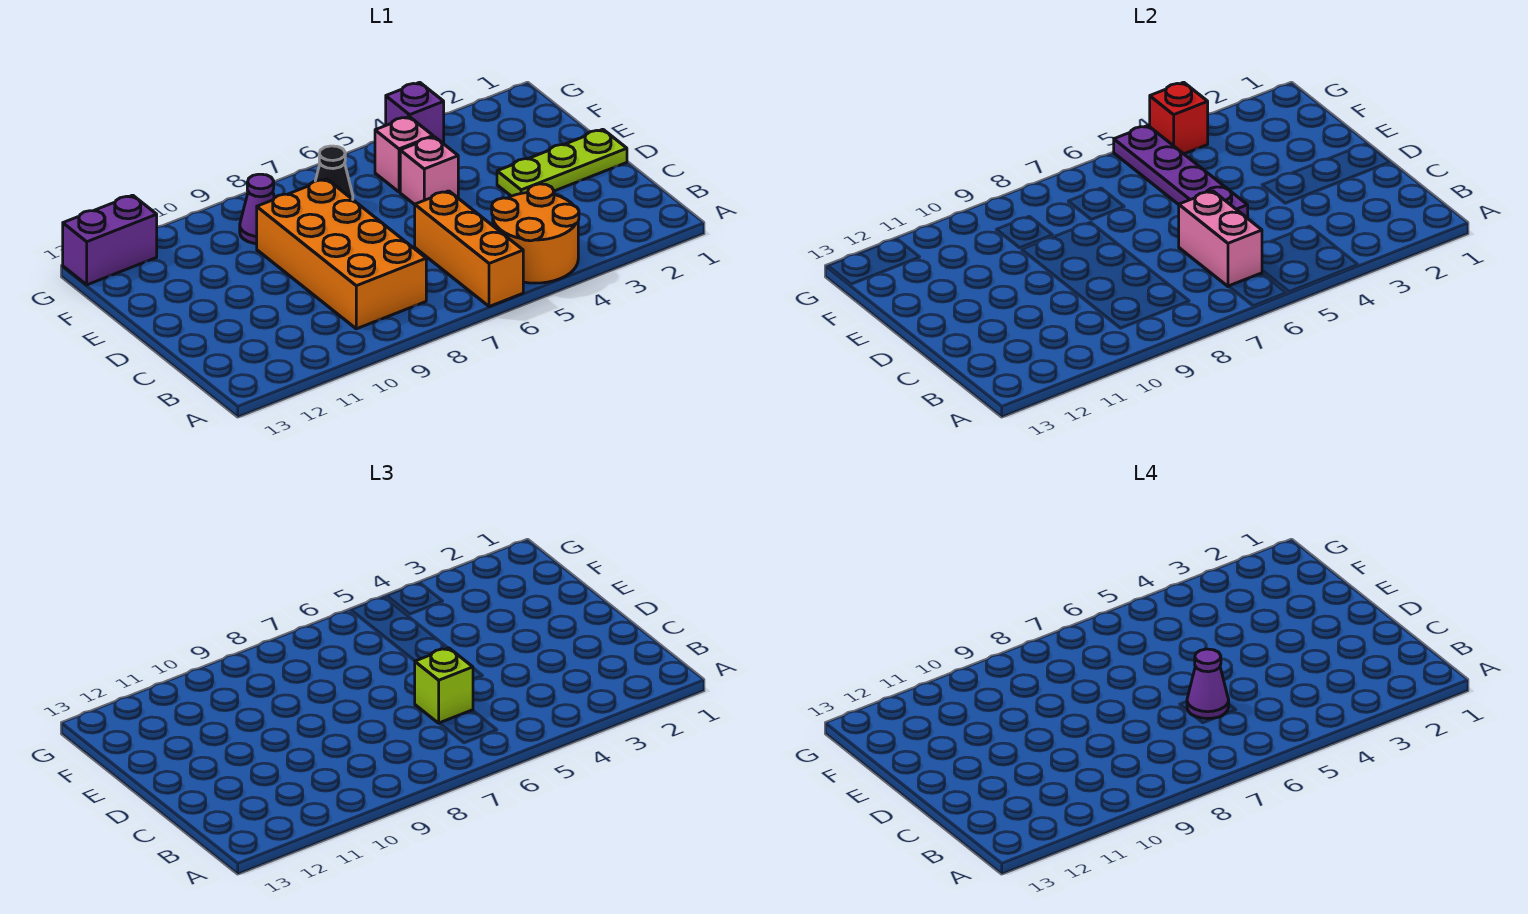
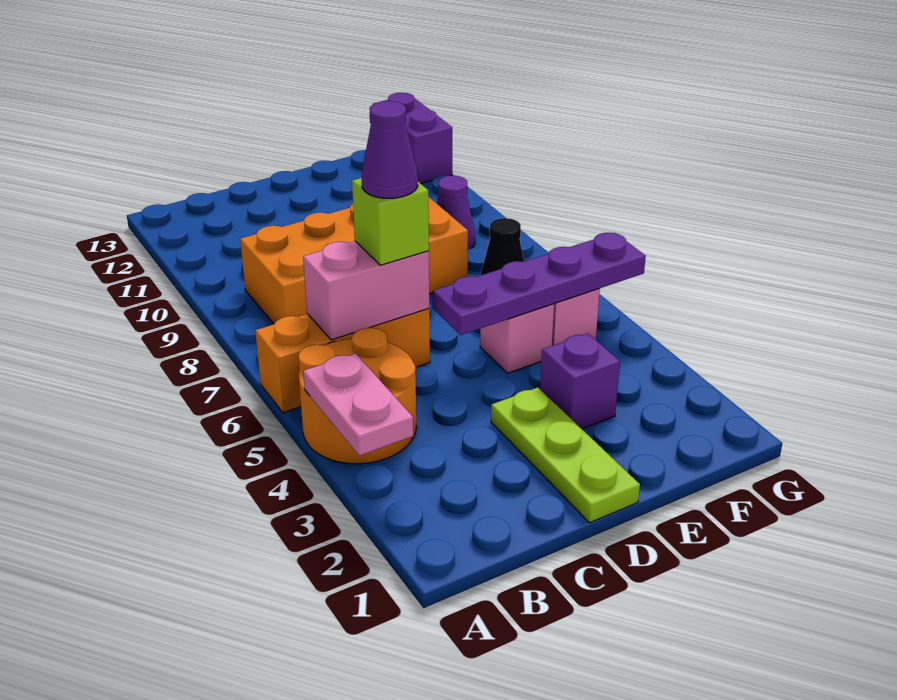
none -> pink plate A3:A4 level 2
purple brick G4 level 1 -> purple brick E3 level 1
red brick G4 level 2 -> none

